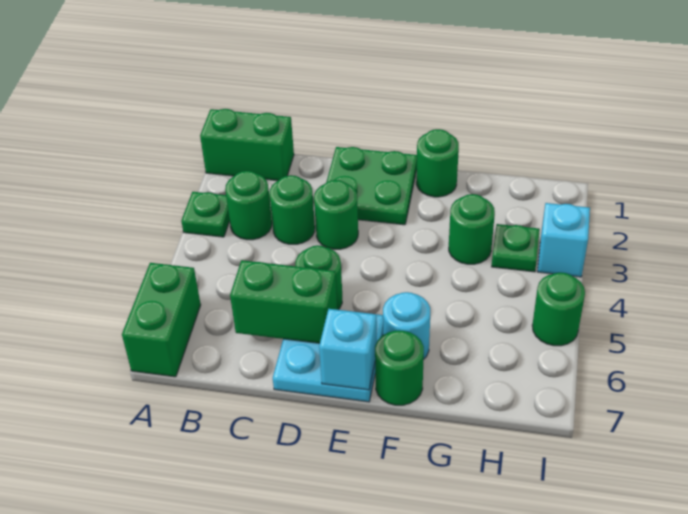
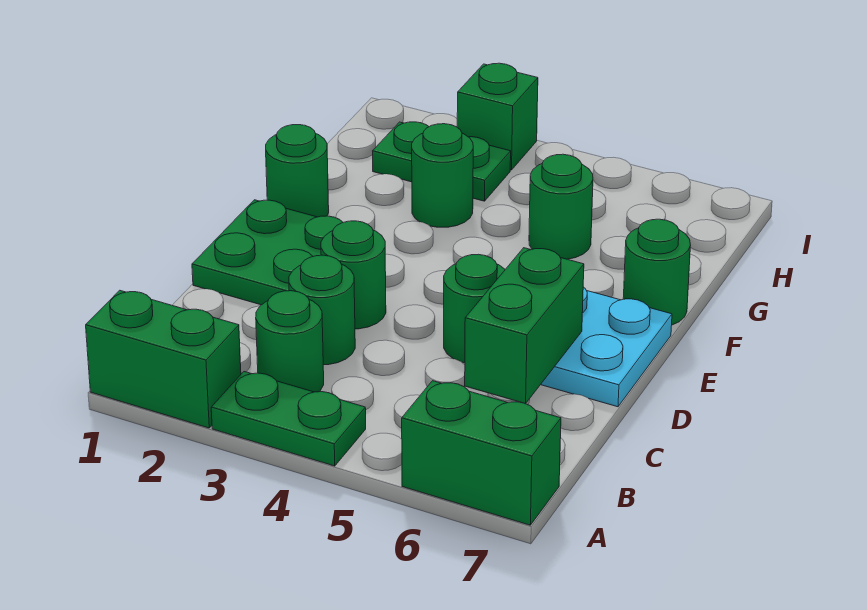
green brick A1:B1 level 1 -> green brick A1:A2 level 1
green plate A3 level 1 -> green plate A3:A4 level 1
cyan brick E7 level 2 -> none
cyan round brick F6 level 1 -> none
green plate H3 level 1 -> green plate H2:H3 level 1
cyan brick I3 level 1 -> green brick I3 level 1
green round brick I5 level 1 -> green round brick G5 level 1

